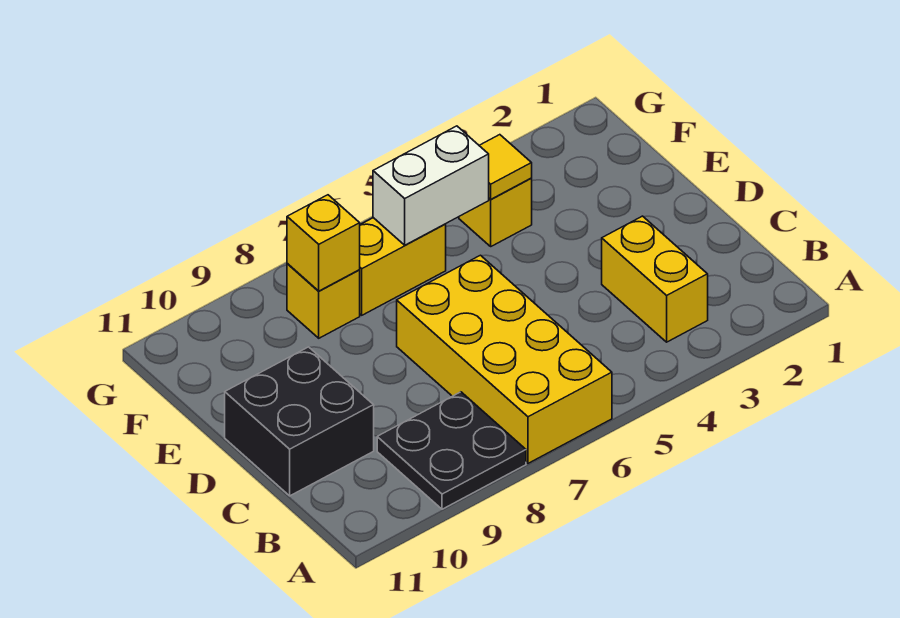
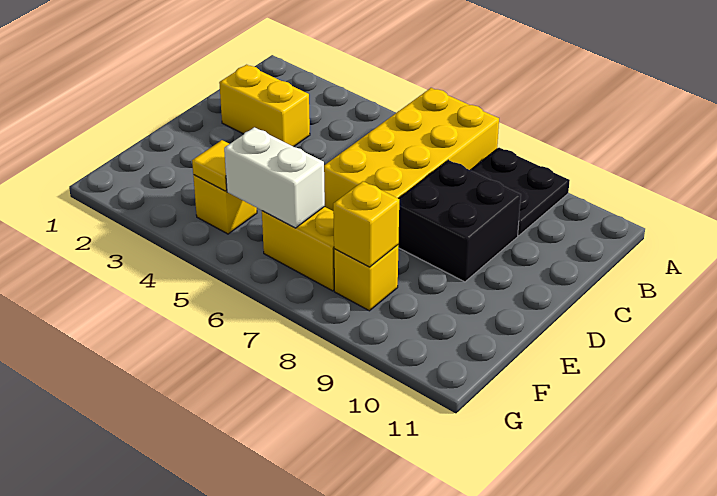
yellow brick B3:C3 level 1 -> yellow brick C2:C3 level 1
black brick C10:D11 level 1 -> black brick C8:D9 level 1

